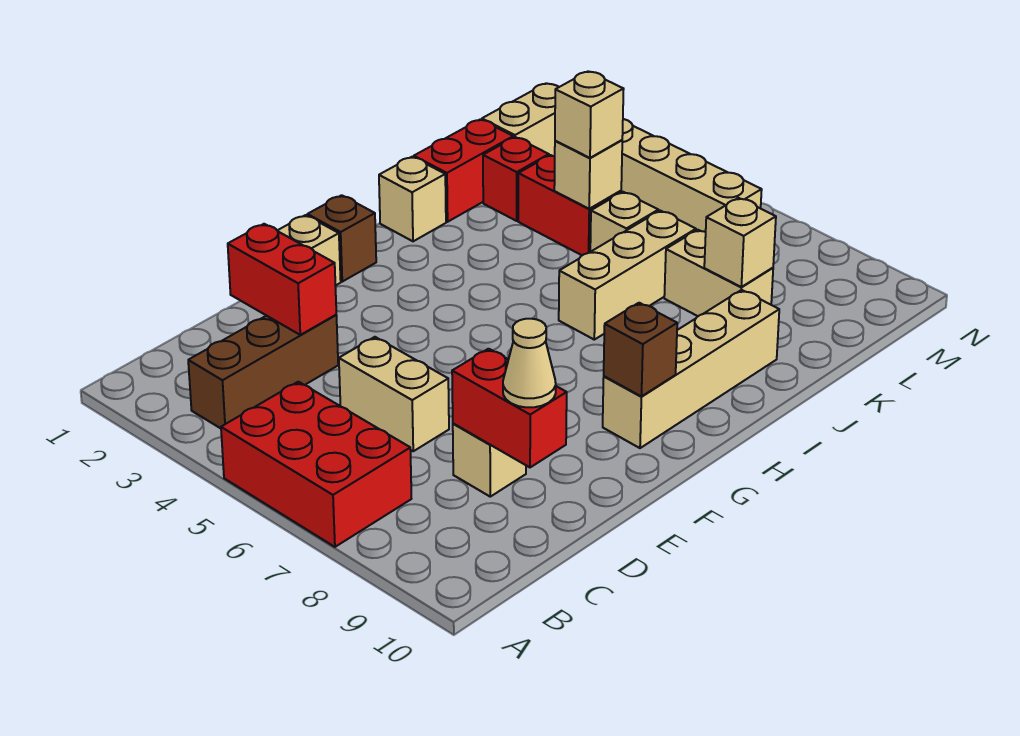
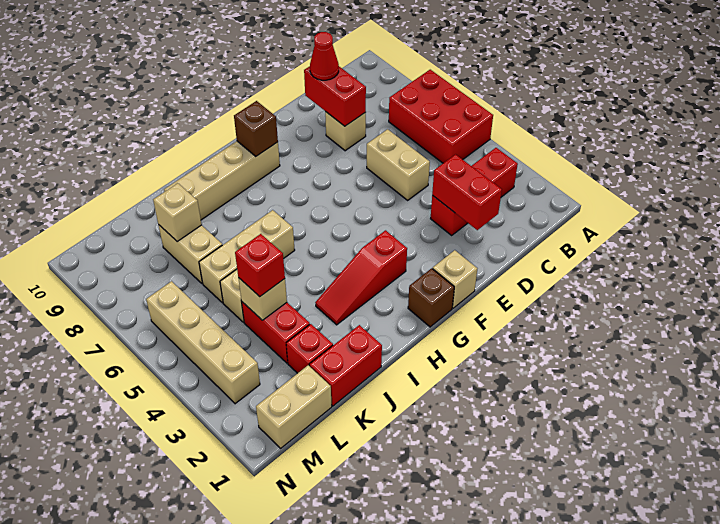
brown brick B3:D3 level 1 -> red brick B3:D3 level 1
tan cone D9 level 3 -> red cone D9 level 3
none -> red slope G3:I3 level 1 top G
tan brick I1 level 1 -> none
tan brick K4 level 3 -> red brick K4 level 3

